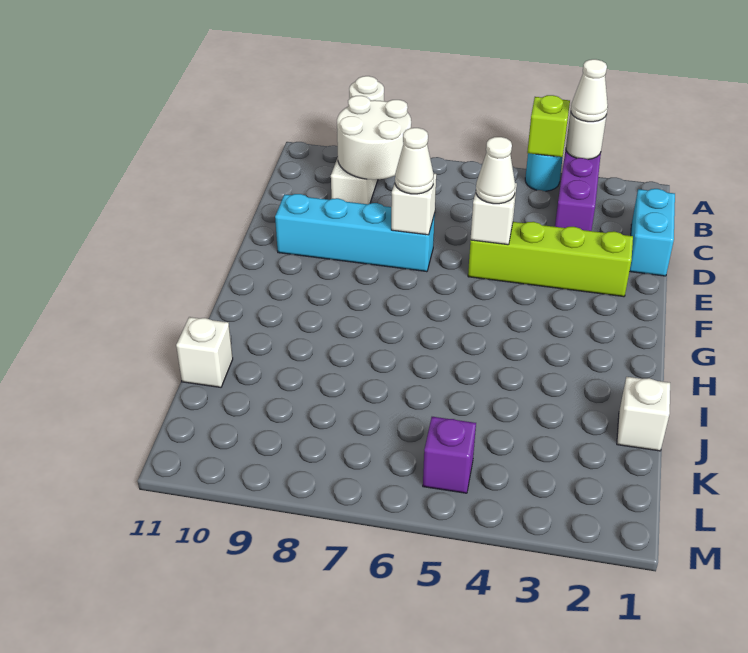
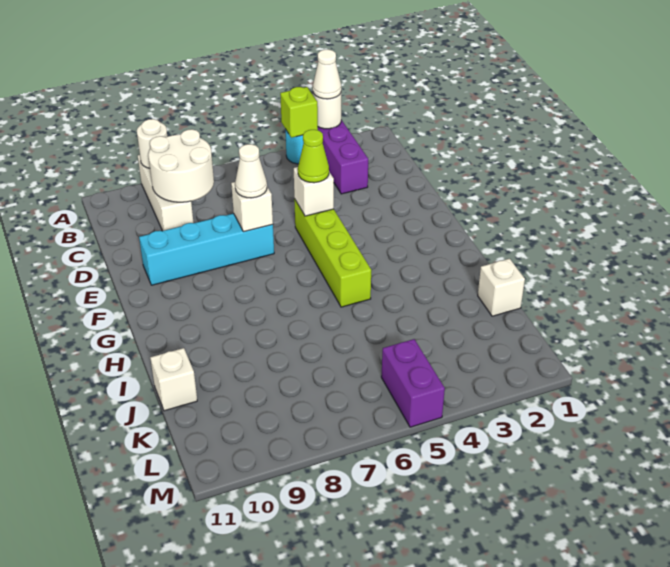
cyan brick C1:D1 level 1 -> none
lime brick E2:E5 level 1 -> lime brick E5:H5 level 1
white cone E5 level 3 -> lime cone E5 level 3
purple brick L5 level 1 -> purple brick L5:M5 level 1

